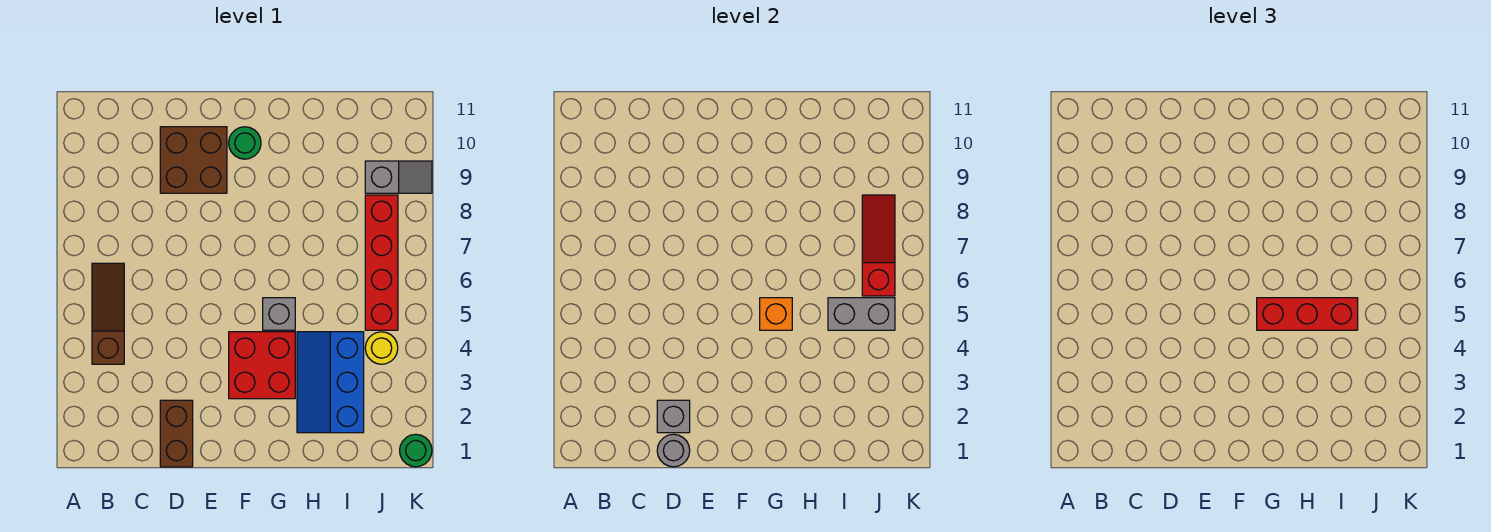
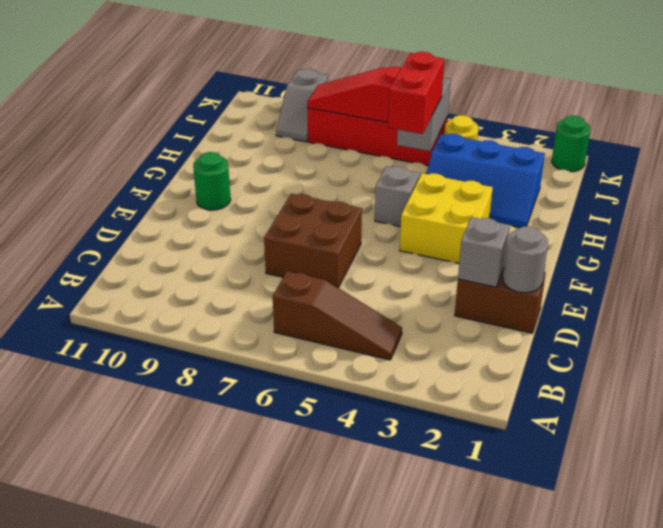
brown slope B4:B6 level 1 top 4 -> brown slope B4:B6 level 1 top 6
brown brick D9:E10 level 1 -> brown brick D6:E7 level 1
red brick F3:G4 level 1 -> yellow brick F3:G4 level 1
orange brick G5 level 2 -> none
red brick G5:I5 level 3 -> red brick H5:I5 level 3
grey slope J9:K9 level 1 top J -> grey slope J9:K9 level 1 top K

